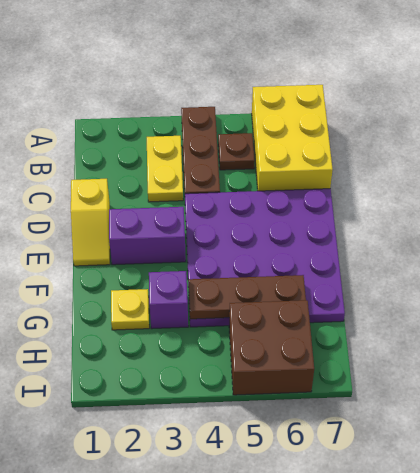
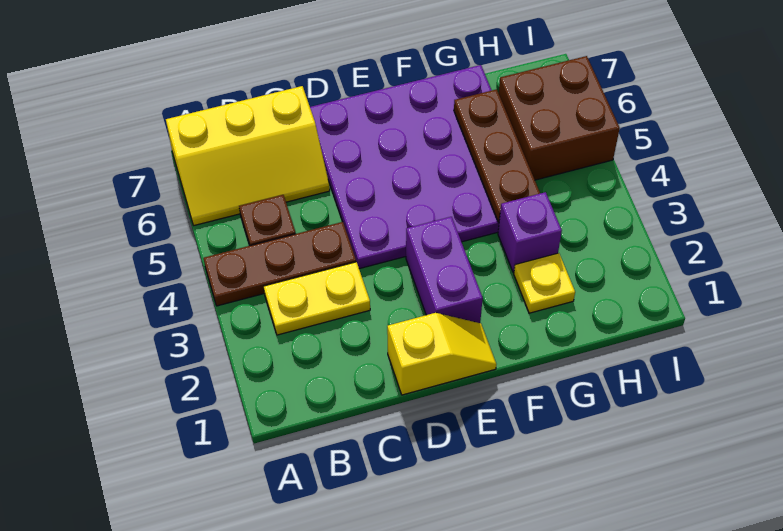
yellow brick A6:C7 level 1 -> yellow slope A6:C7 level 1 top 7

